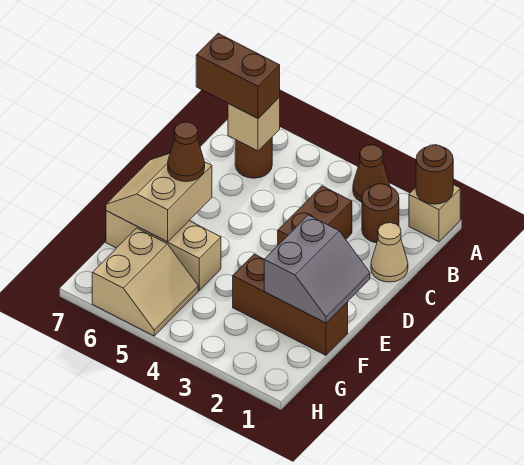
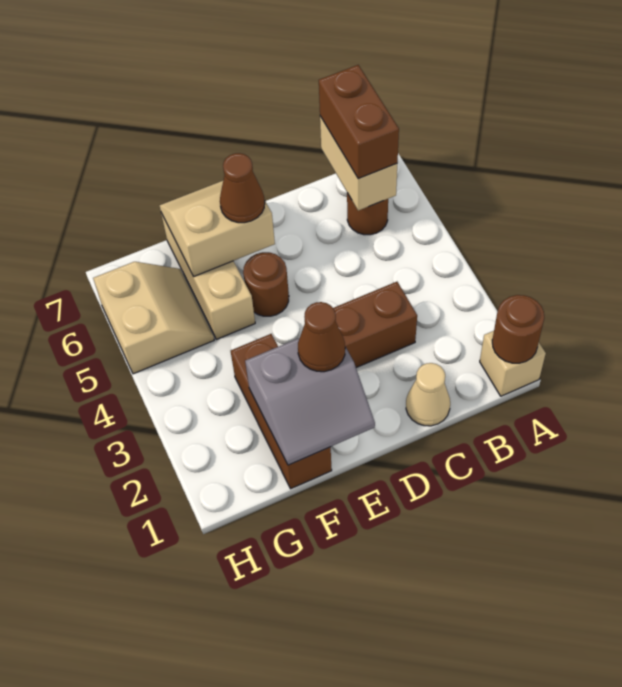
brown cone A3 level 1 -> brown cone E2 level 3
brown round brick B2 level 1 -> brown round brick E5 level 1
tan brick B6 level 2 -> tan brick B6:B7 level 2
tan slope G5:H6 level 1 top 6 -> tan slope G5:H6 level 1 top H

